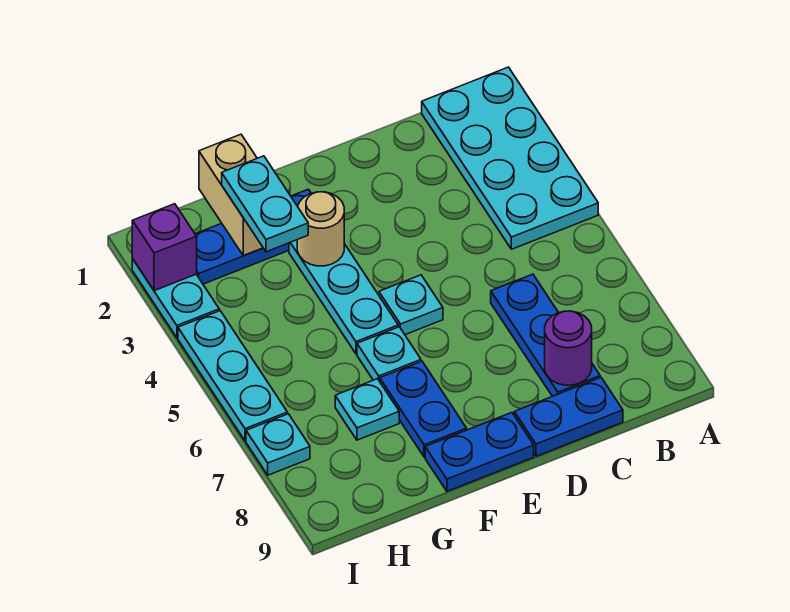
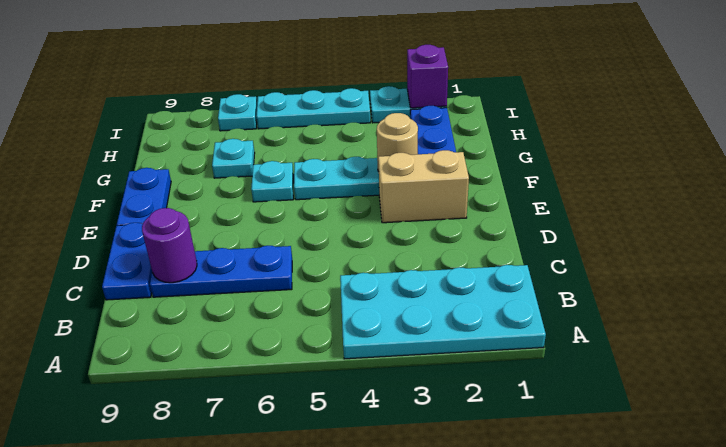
cyan plate E5 level 1 -> none
blue plate F7:F8 level 1 -> none
tan brick G1:G2 level 2 -> tan brick E2:E3 level 1
cyan plate G2:G3 level 3 -> none

